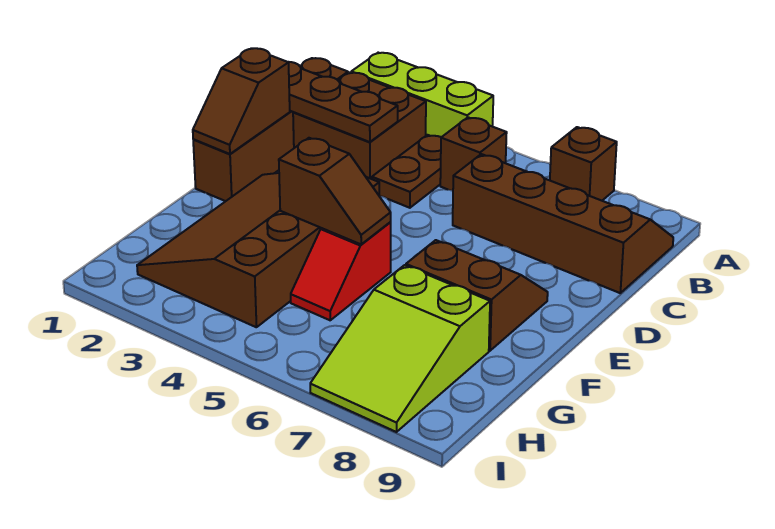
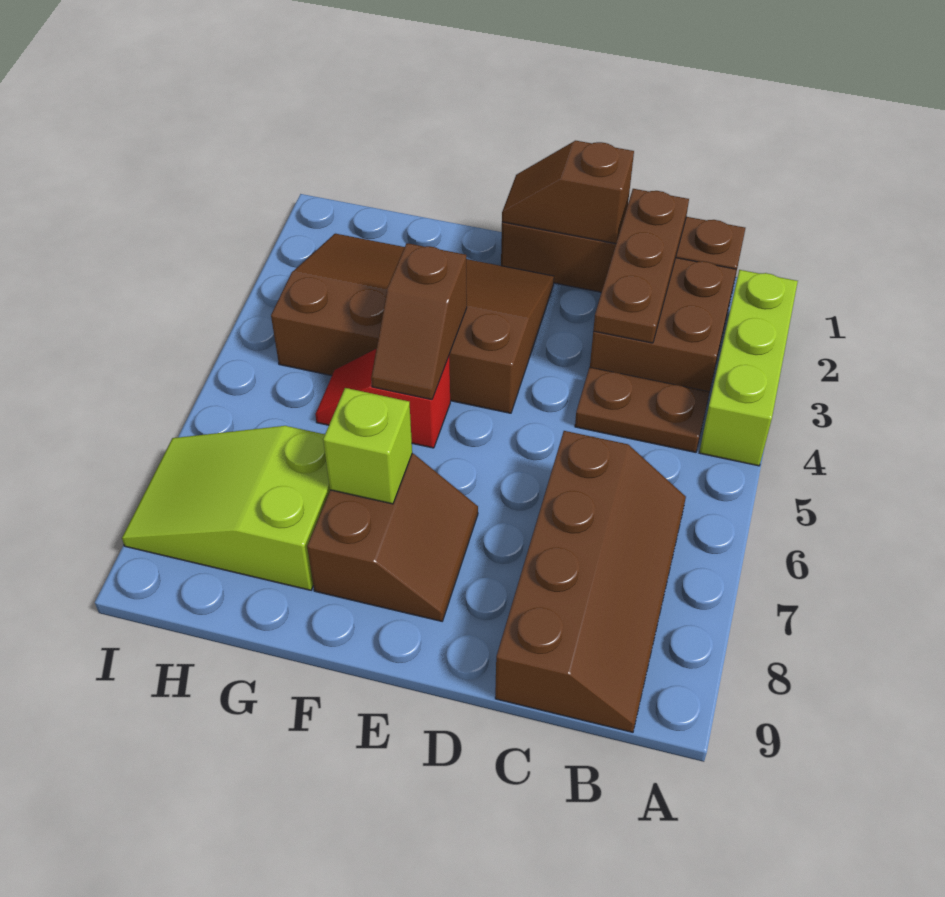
brown brick A7 level 1 -> none
brown brick B5 level 1 -> none
none -> lime brick F7 level 2

